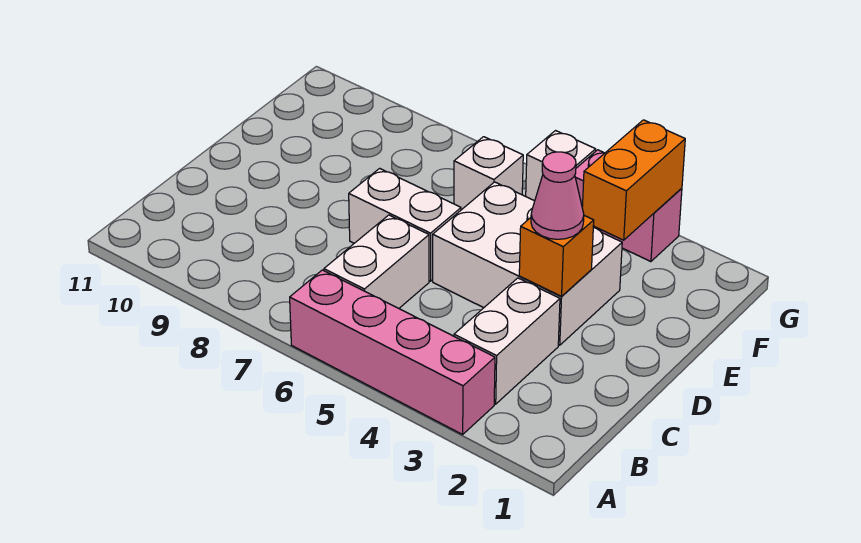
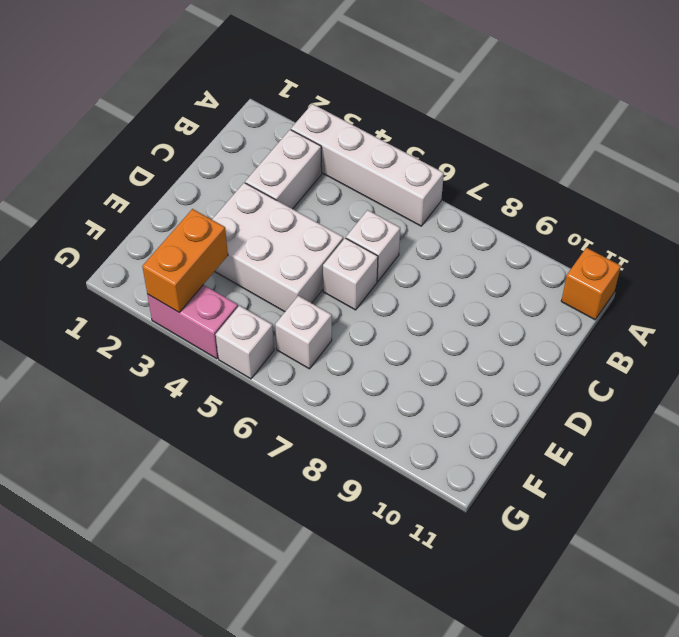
pink brick A3:A6 level 1 -> white brick A3:A6 level 1
white brick B6:C6 level 1 -> white brick C6 level 1
orange brick D3 level 2 -> orange brick A11 level 1
pink cone D3 level 3 -> none
white brick D6:D7 level 1 -> white brick D6 level 1

